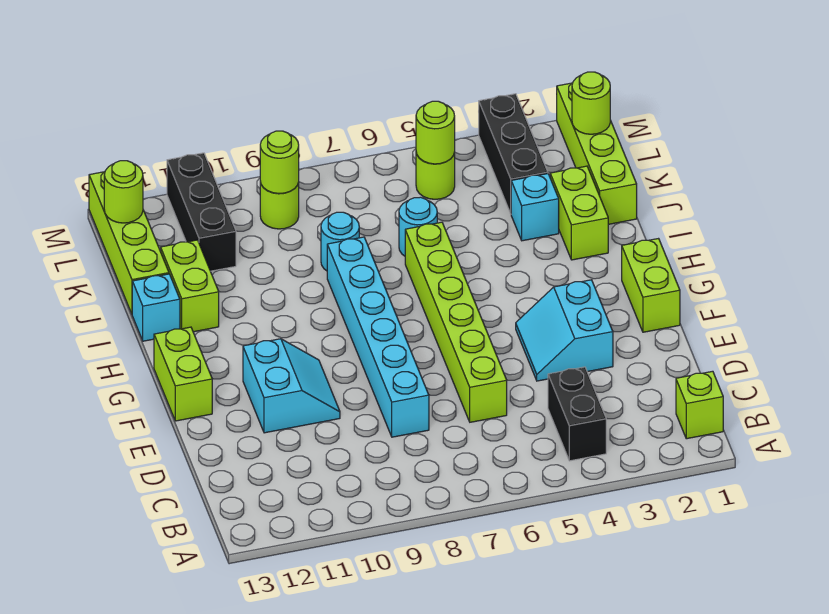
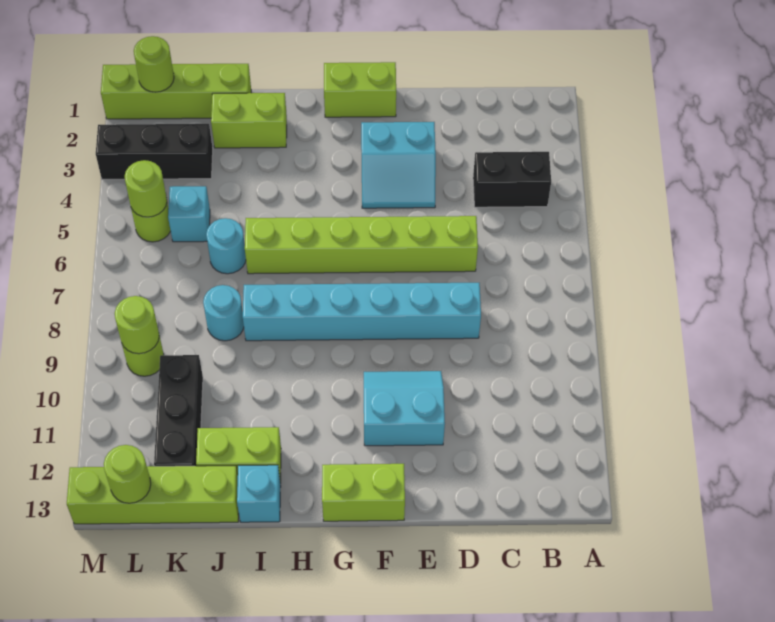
lime brick B1 level 1 -> none
cyan brick J3 level 1 -> cyan brick K5 level 1
black brick K11:M11 level 1 -> black brick K10:K12 level 1

